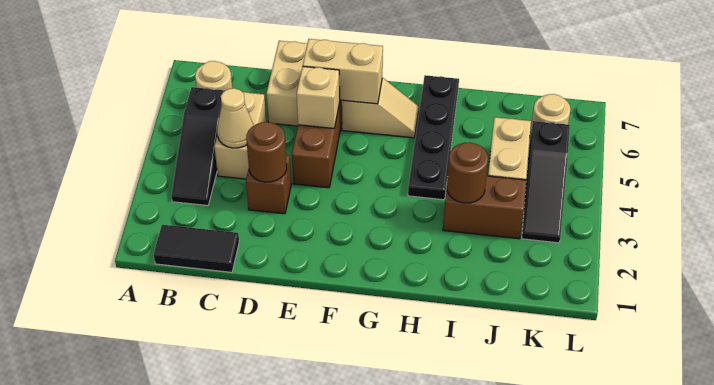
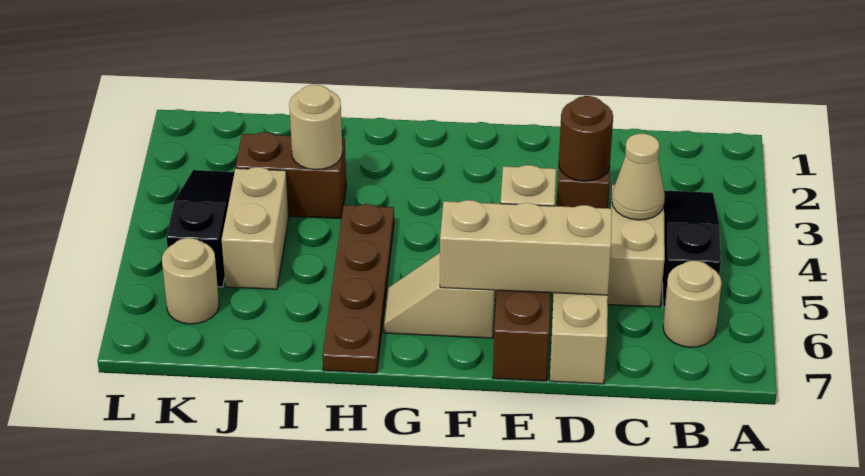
black tile B1:C1 level 1 -> none
tan brick E6:F6 level 2 -> tan brick D6:F6 level 2
black plate H4:H7 level 1 -> brown plate H4:H7 level 1
brown round brick I3 level 2 -> tan round brick I3 level 2

